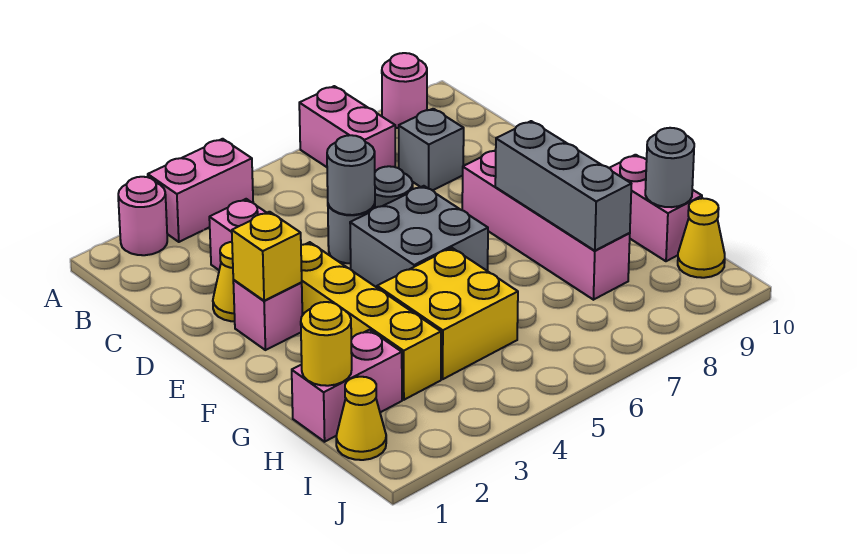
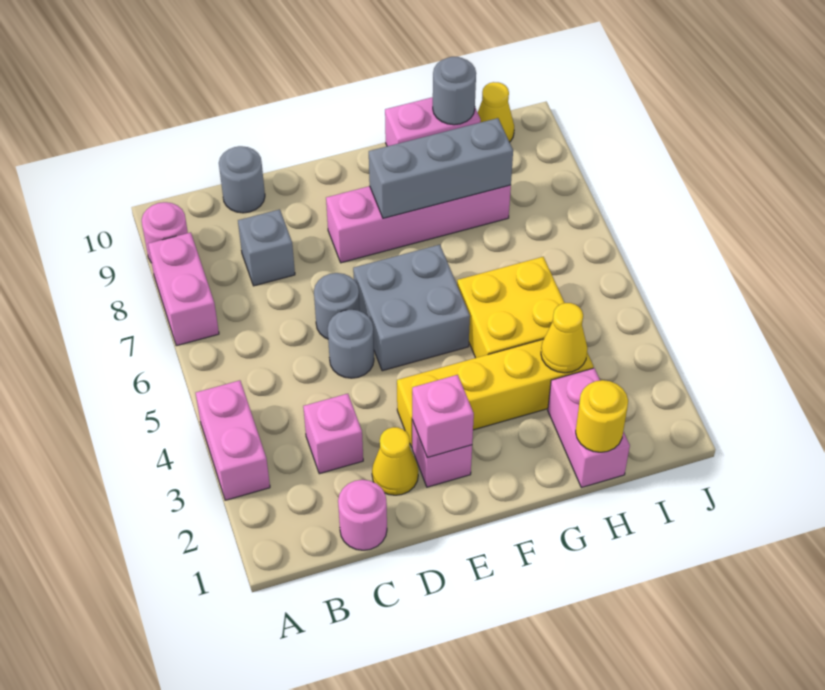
pink round brick A2 level 1 -> pink round brick C1 level 1
pink brick A7:B7 level 1 -> pink brick A7:A8 level 1
grey round brick D5 level 2 -> grey round brick C10 level 1
yellow brick E2 level 2 -> pink brick E2 level 2
yellow cone I1 level 1 -> yellow cone H3 level 2

